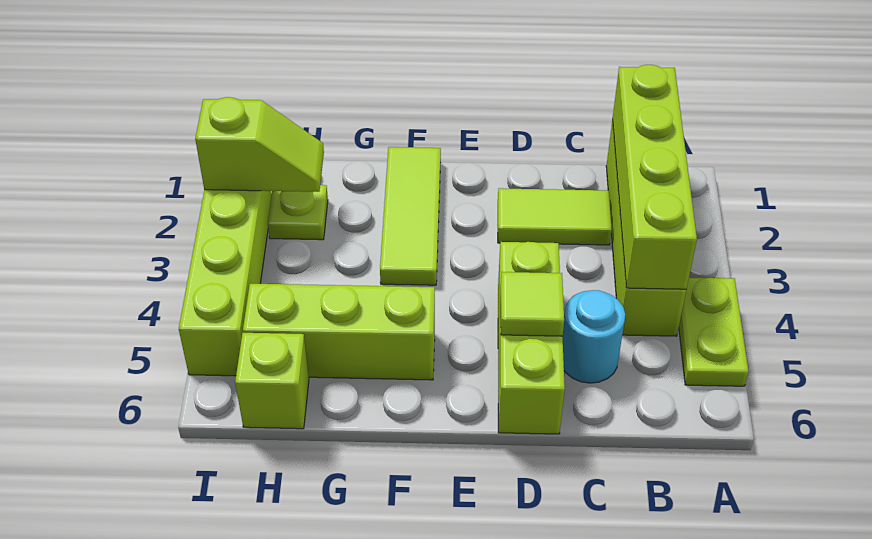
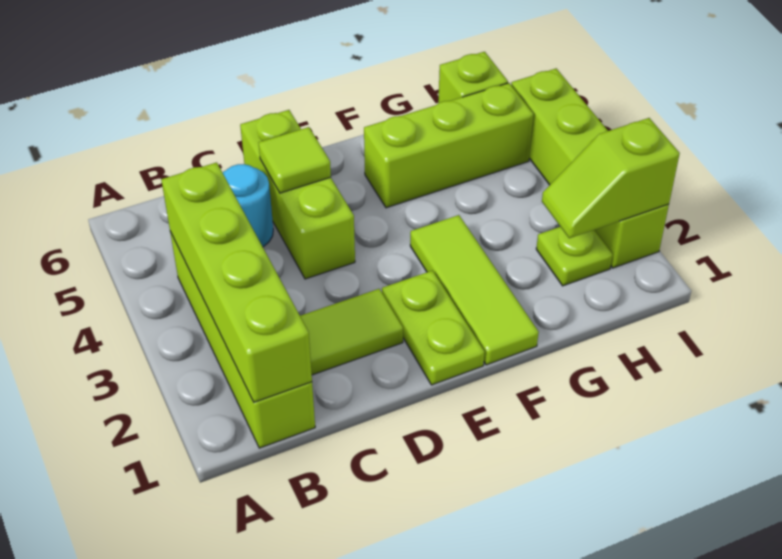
lime plate A4:A5 level 1 -> lime plate E1:E2 level 1

